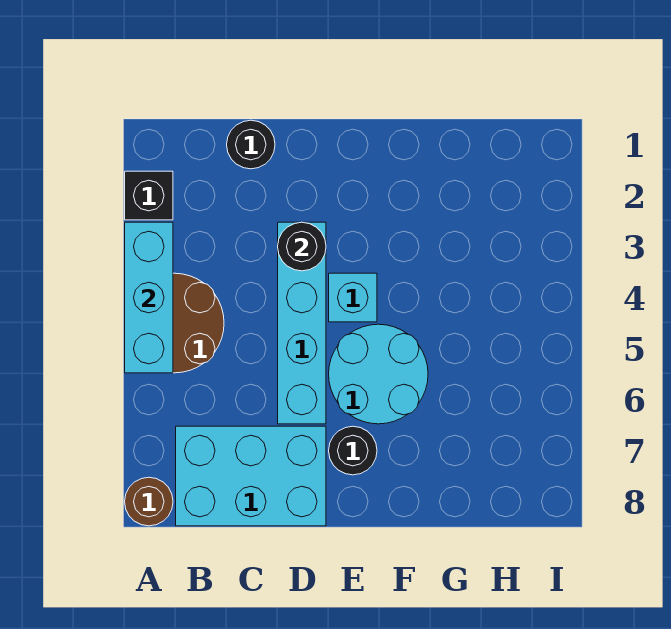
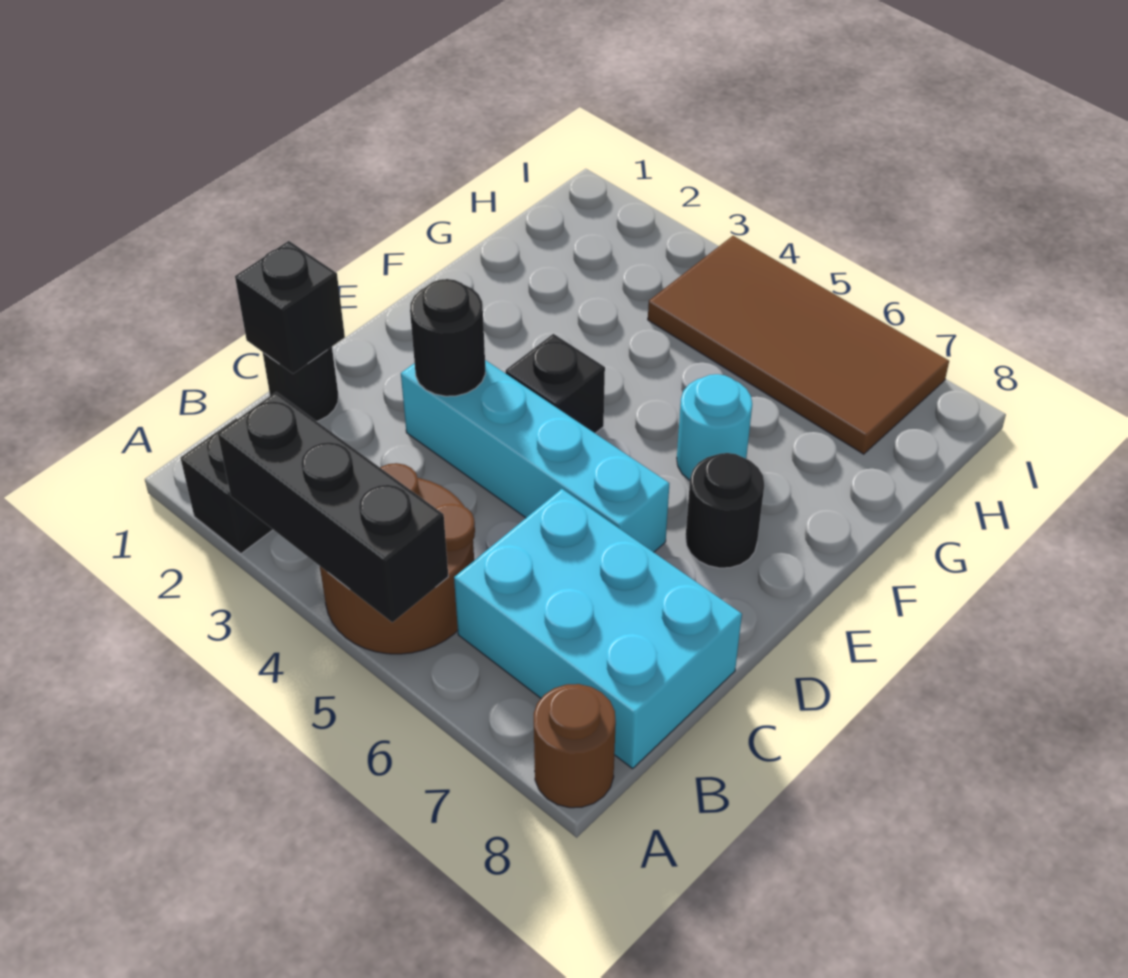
cyan brick A3:A5 level 2 -> black brick A3:A5 level 2
cyan brick B7:D8 level 1 -> cyan brick B6:C8 level 1
none -> black brick C1 level 2
cyan brick E4 level 1 -> black brick E4 level 1
cyan round brick E5:F6 level 1 -> cyan round brick F6 level 1
none -> brown tile H4:I7 level 1

